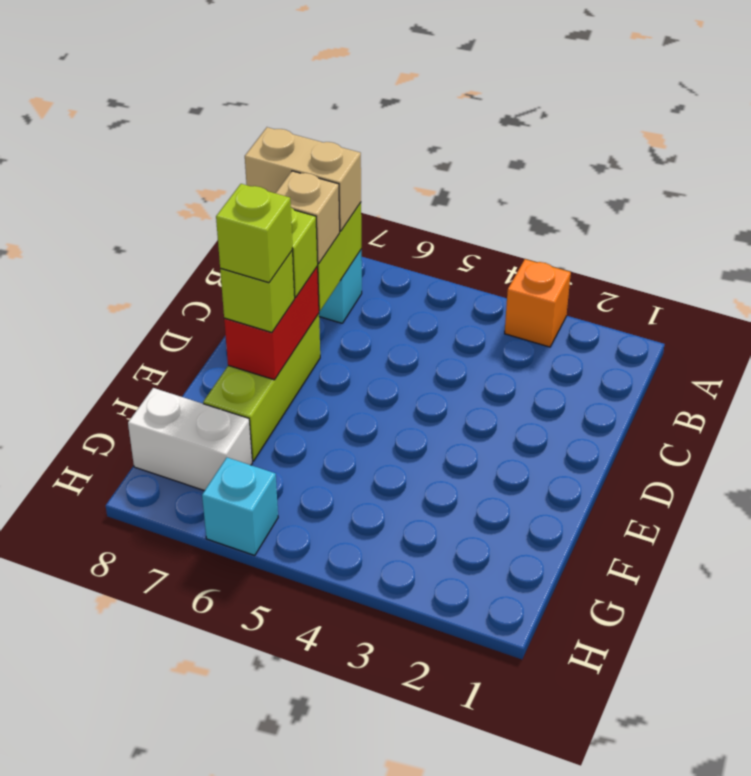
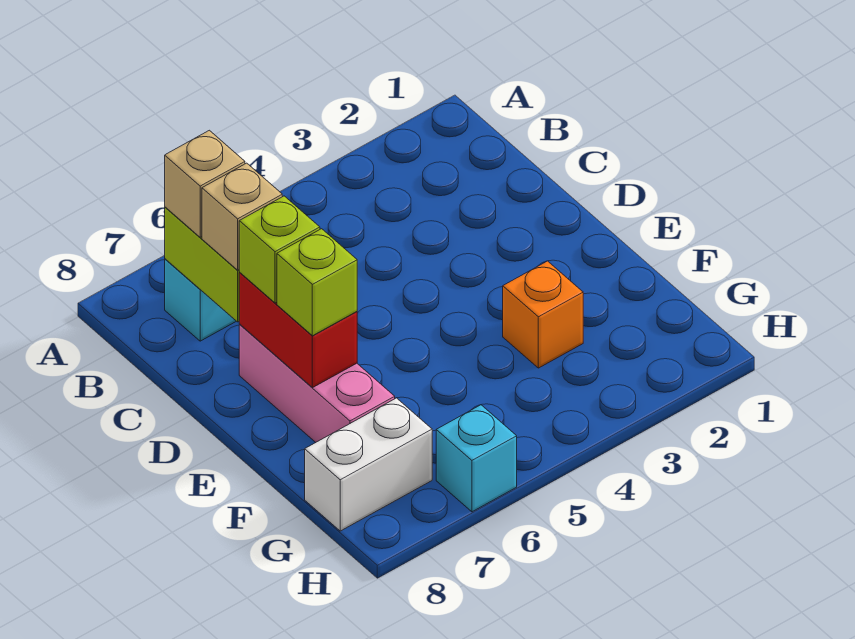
orange brick A3 level 1 -> orange brick F3 level 1
tan brick B7:B8 level 3 -> tan brick B7 level 3
lime brick D7:F7 level 1 -> pink brick D7:F7 level 1
lime brick E7 level 4 -> none

